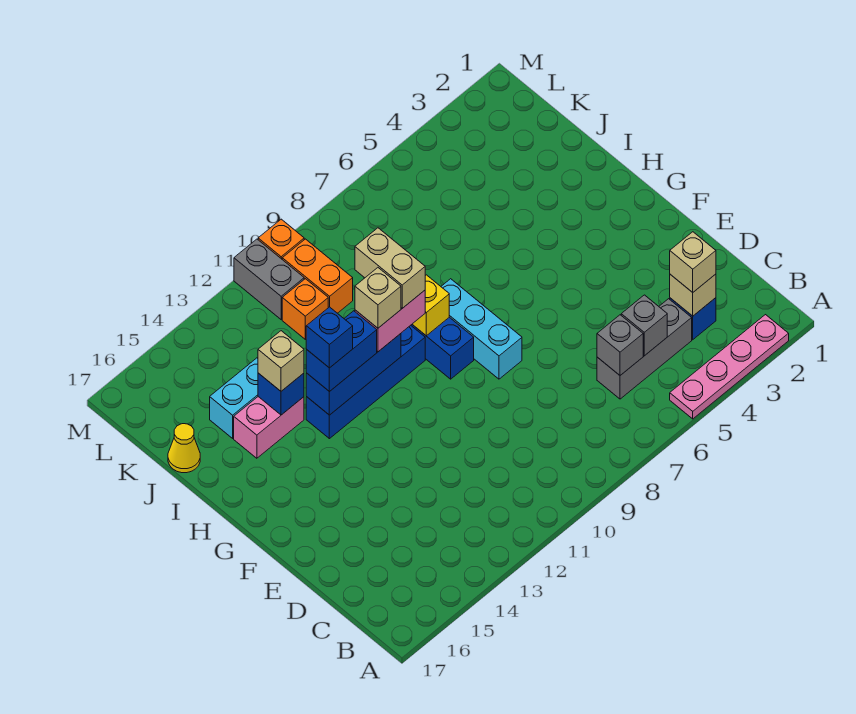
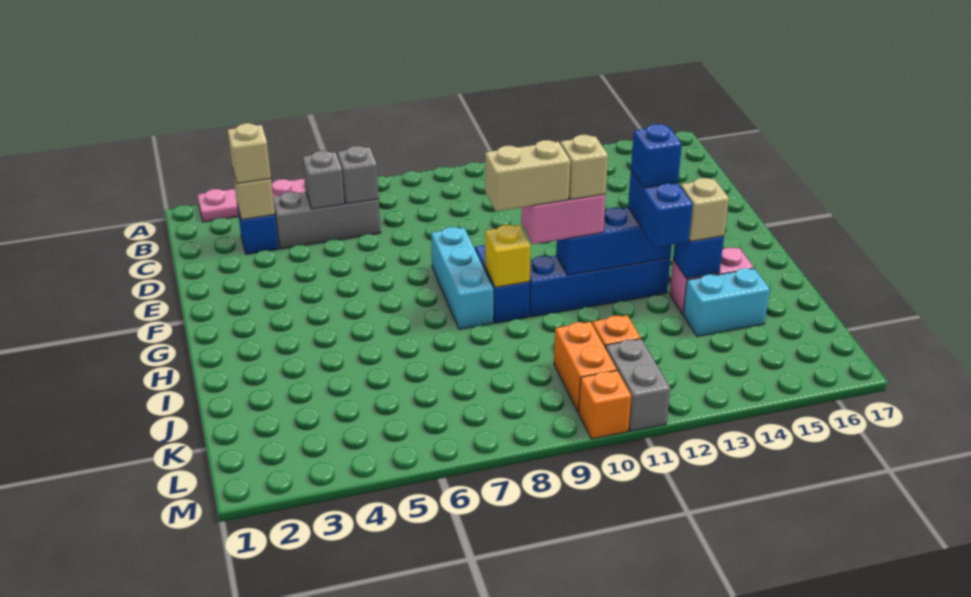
tan brick H10:I10 level 4 -> tan brick H9:H10 level 4
blue brick H12:H13 level 3 -> blue brick H13:I13 level 3
yellow cone J17 level 1 -> none

